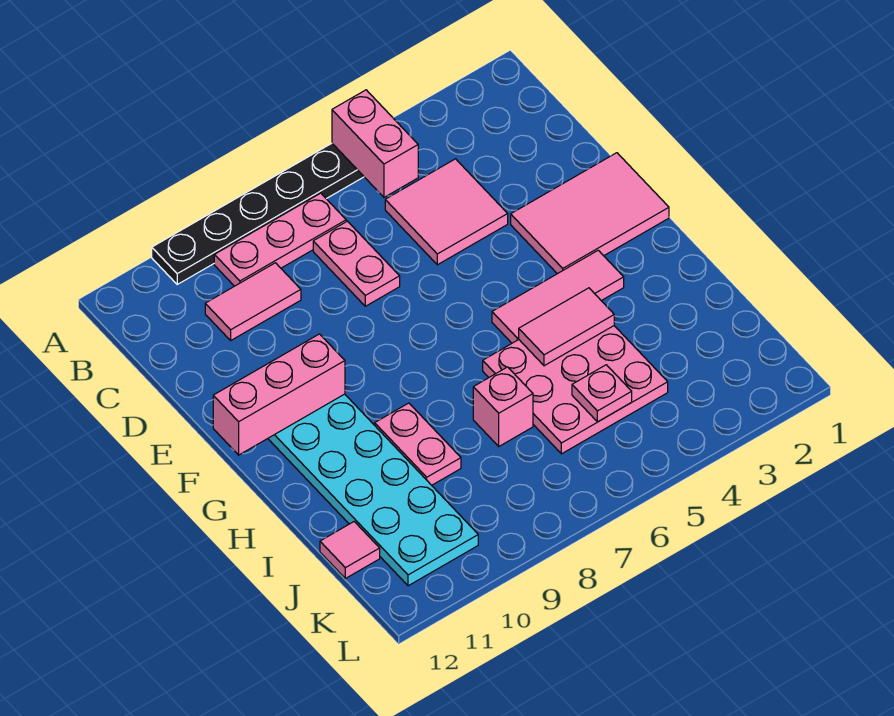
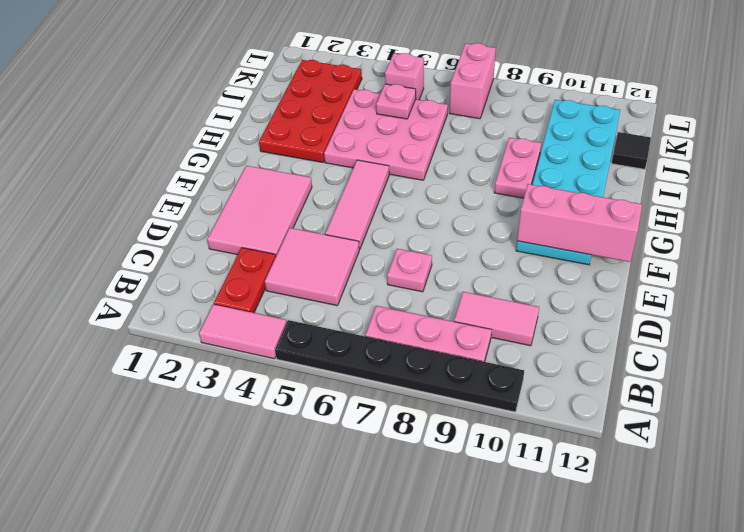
pink brick A5:B5 level 2 -> pink brick K7:L7 level 1
none -> red plate B3:C3 level 1
pink plate C7:D7 level 1 -> pink plate D7 level 1
pink tile E1:F3 level 1 -> pink tile D2:F3 level 1
pink tile G3:G5 level 1 -> pink tile E5:G5 level 1
none -> red plate H2:K3 level 1
pink tile H4:H5 level 2 -> pink tile A3:A4 level 1
pink brick I7 level 1 -> pink brick K5 level 1
pink tile J12 level 1 -> black tile J12 level 1

